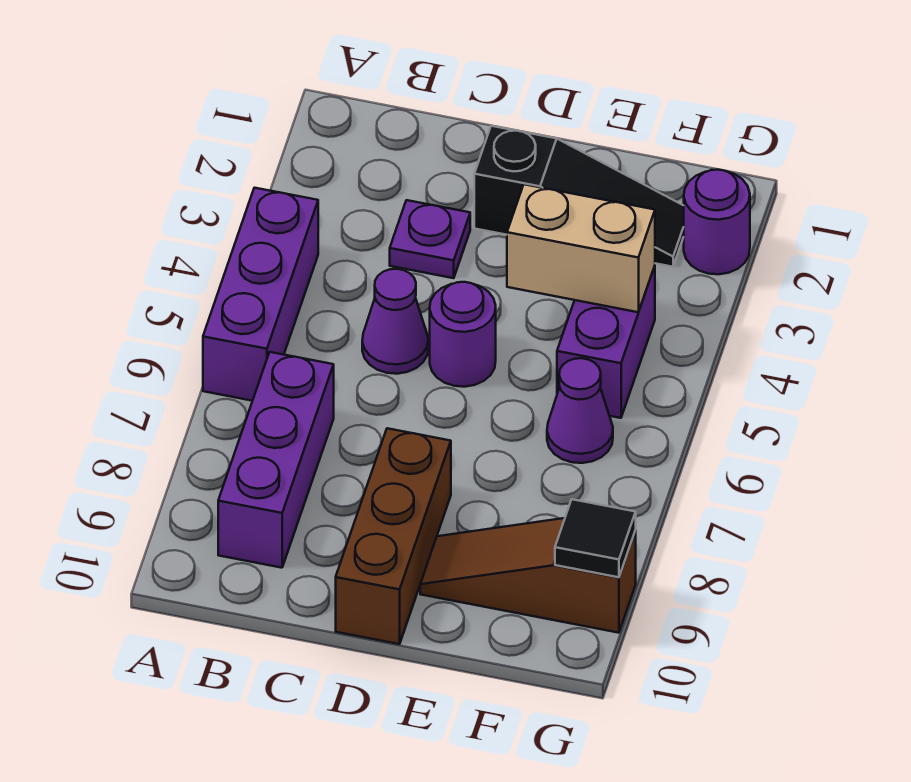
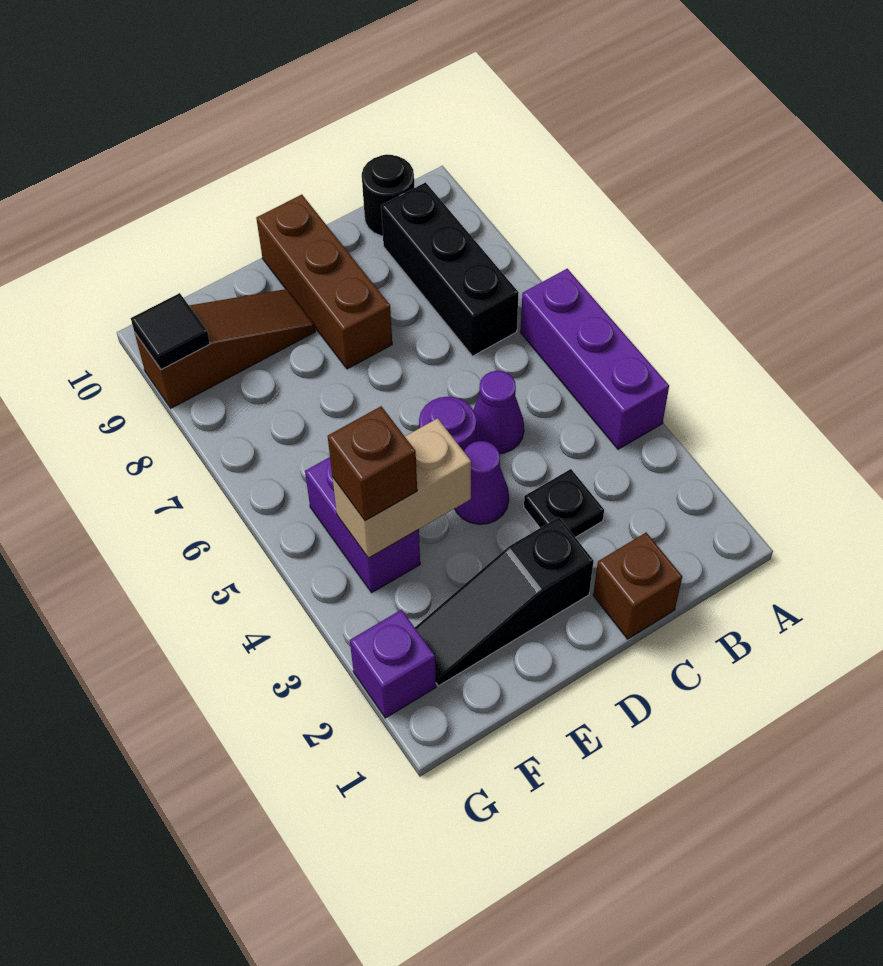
purple brick B7:B9 level 1 -> black brick B7:B9 level 1
none -> black round brick B10 level 1
none -> brown brick C1 level 1
purple plate C3 level 1 -> black plate C3 level 1
none -> brown brick F4 level 3
purple cone F6 level 1 -> purple cone D4 level 1
purple round brick G2 level 1 -> purple brick G2 level 1

